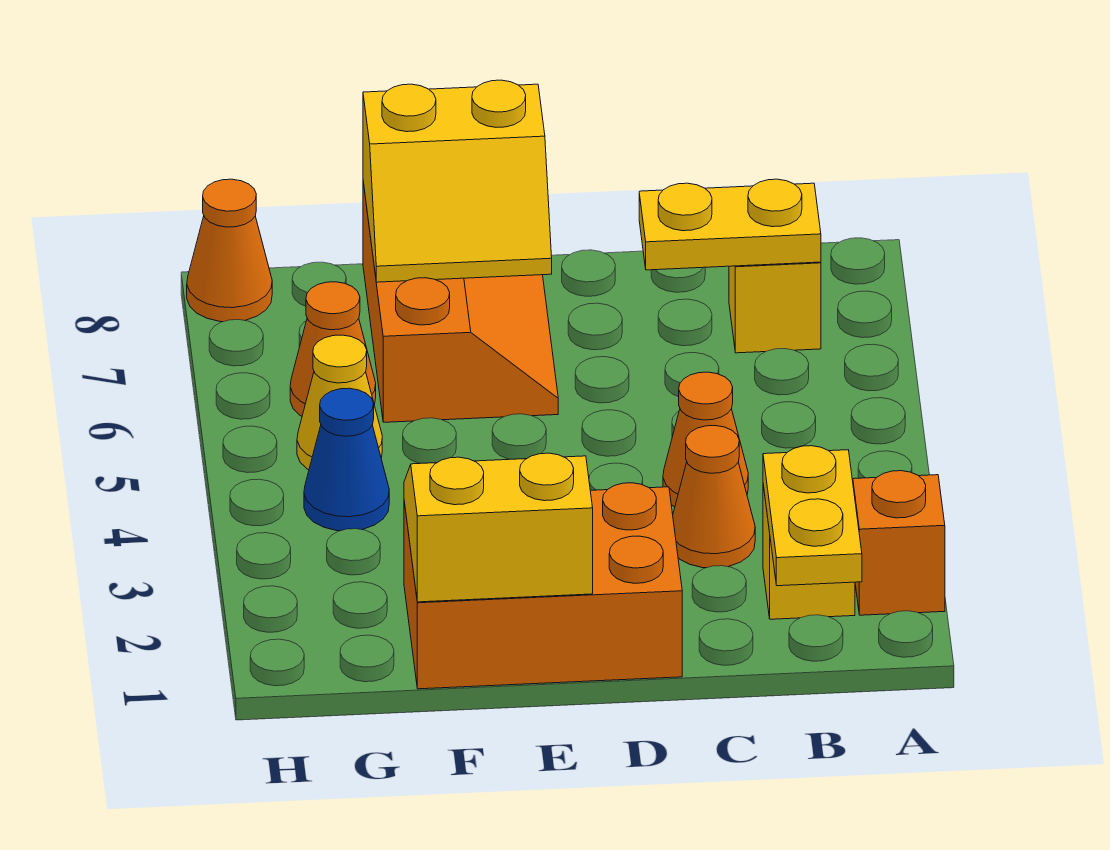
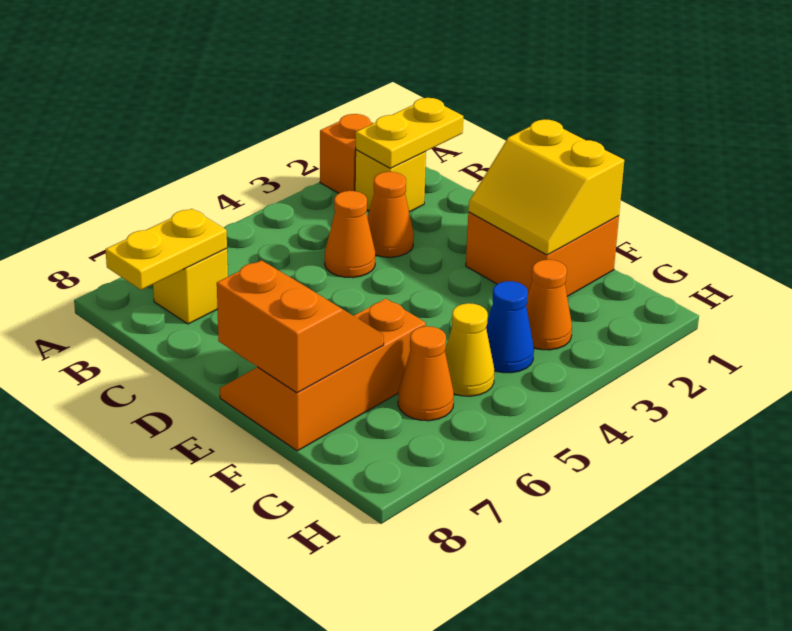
yellow plate B7:C7 level 2 -> yellow plate B7:B8 level 2
orange brick D1:F2 level 1 -> orange brick E1:F2 level 1
yellow slope E7:F8 level 2 top 8 -> orange slope E7:F8 level 2 top 8
orange cone H8 level 1 -> orange cone G3 level 1

